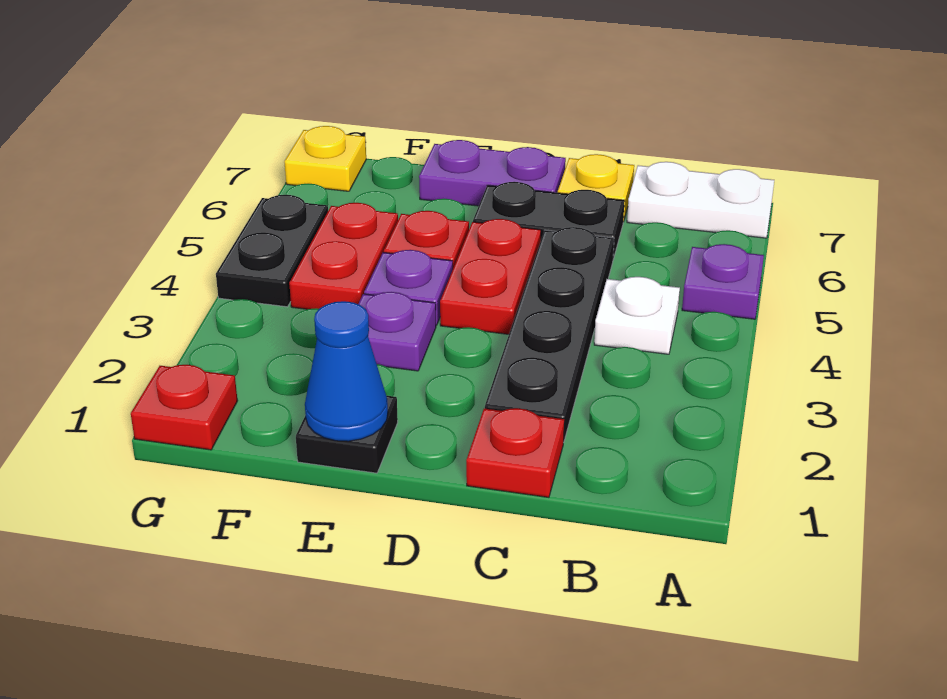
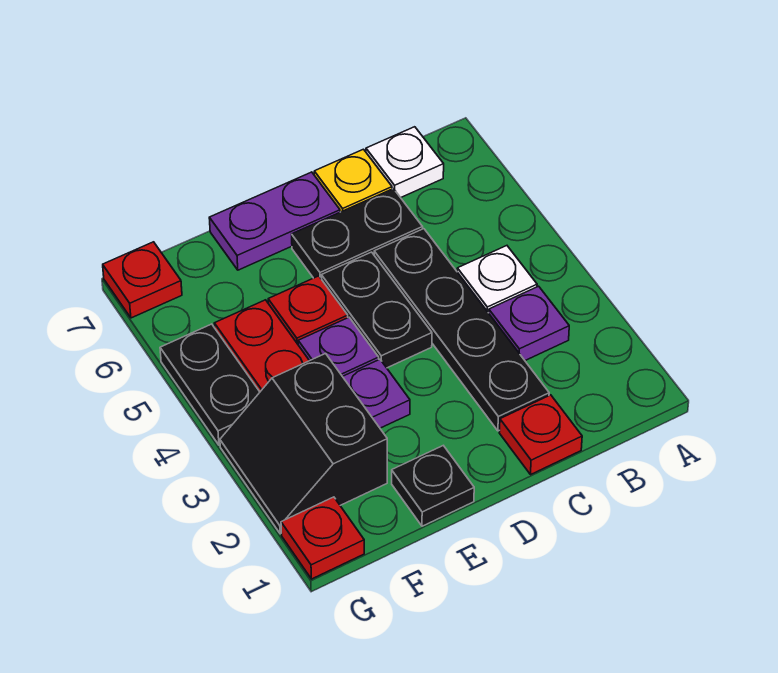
purple plate A5 level 1 -> purple plate B3 level 1
white plate A7:B7 level 1 -> white plate B7 level 1
red plate D4:D5 level 1 -> black plate D4:D5 level 1
blue cone E1 level 2 -> none
none -> black slope F2:G3 level 1 top F
yellow plate G7 level 1 -> red plate G7 level 1

